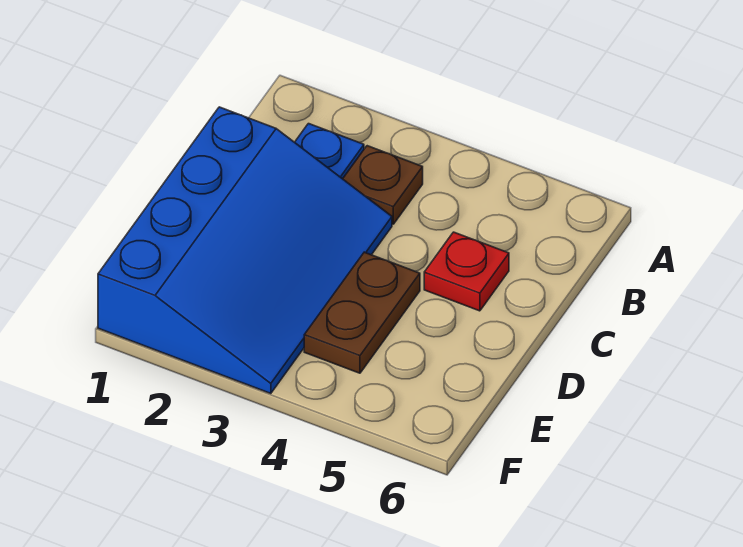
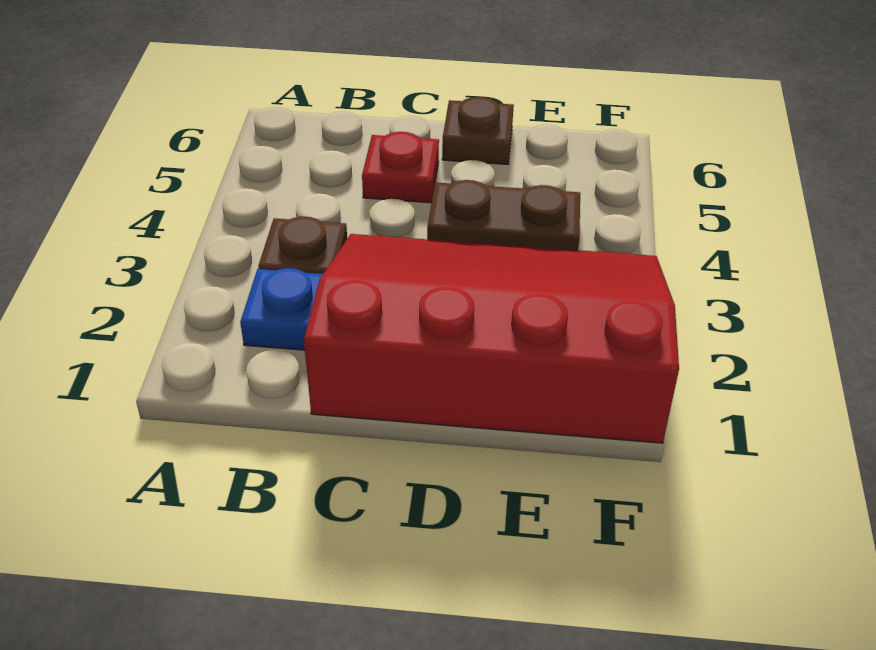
blue slope C1:F3 level 1 top 1 -> red slope C1:F3 level 1 top 1
none -> brown plate D6 level 1

